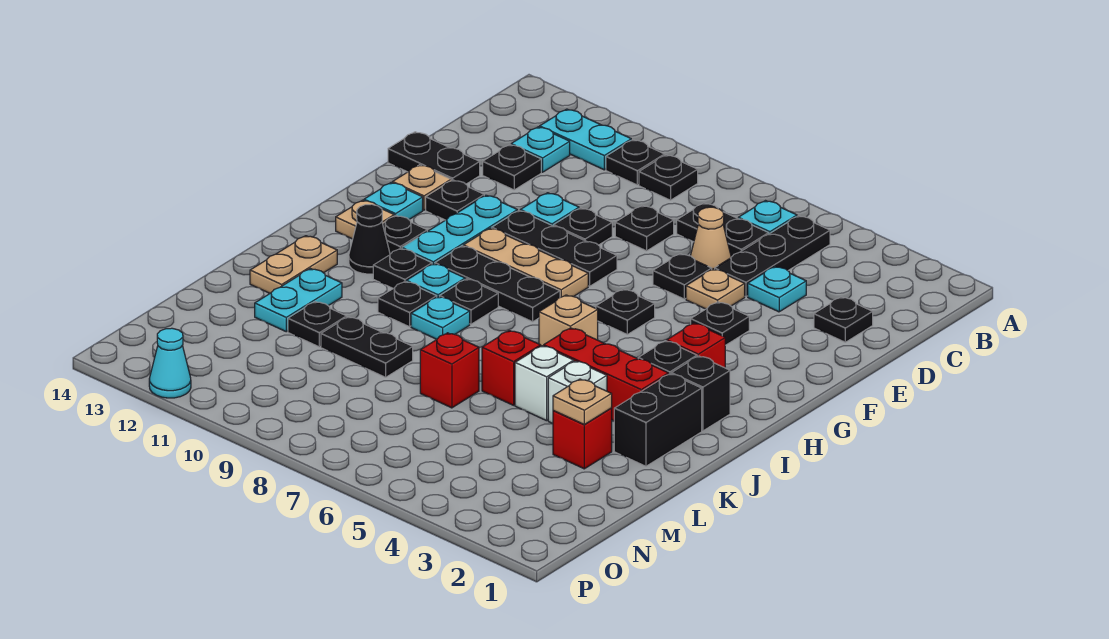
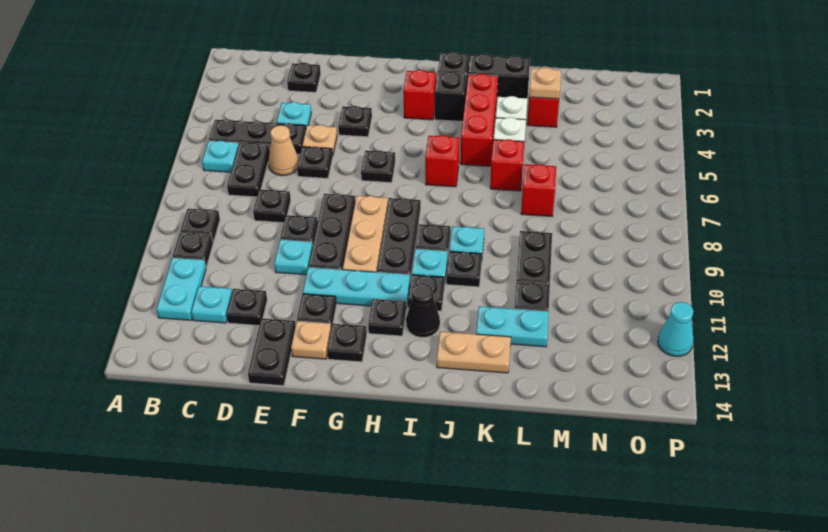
cyan plate G13 level 1 -> black plate G13 level 1
tan plate H13 level 1 -> none
tan brick I6 level 1 -> red brick I6 level 1

